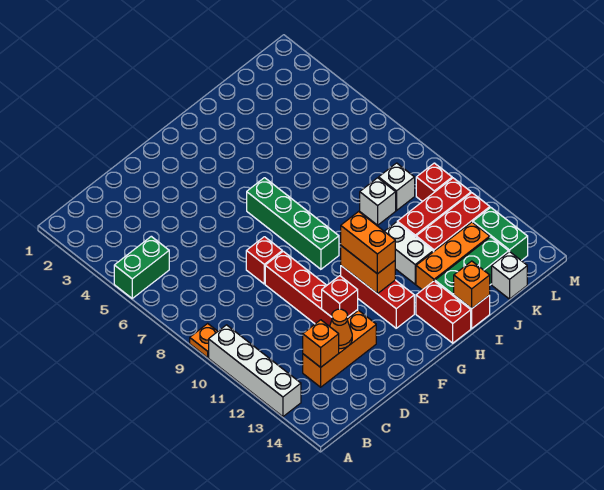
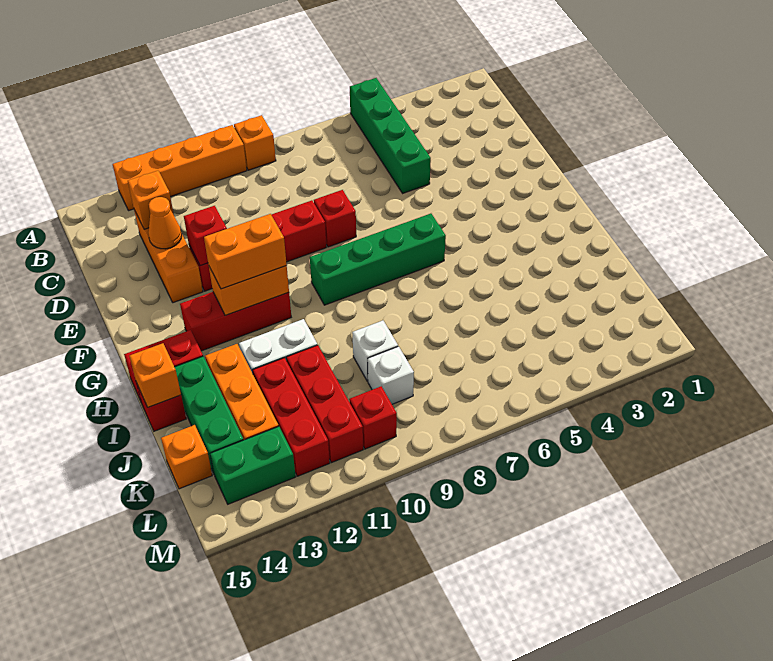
green brick A5:B5 level 1 -> green brick A5:D5 level 1
orange plate A9 level 1 -> orange brick A9 level 1
white brick A10:A13 level 1 -> orange brick A10:A13 level 1
white brick K15 level 1 -> orange brick K15 level 1

